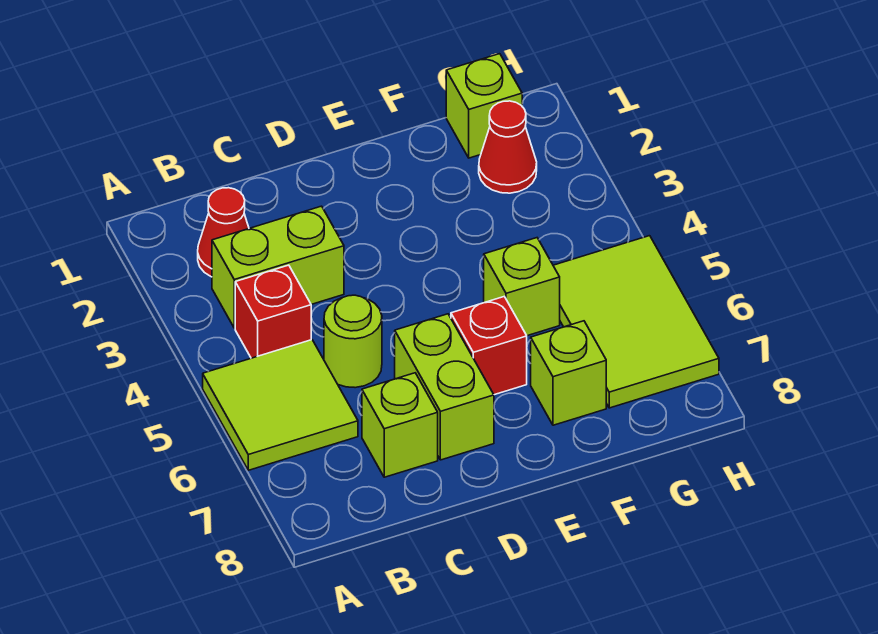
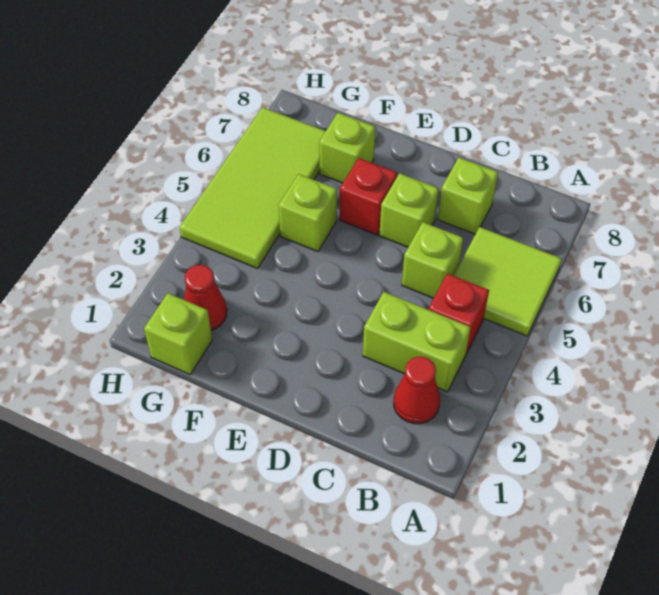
lime round brick C5 level 1 -> lime brick C5 level 1
lime brick D6:D7 level 1 -> lime brick D6 level 1
lime tile G5:H7 level 1 -> lime tile G4:H7 level 1

